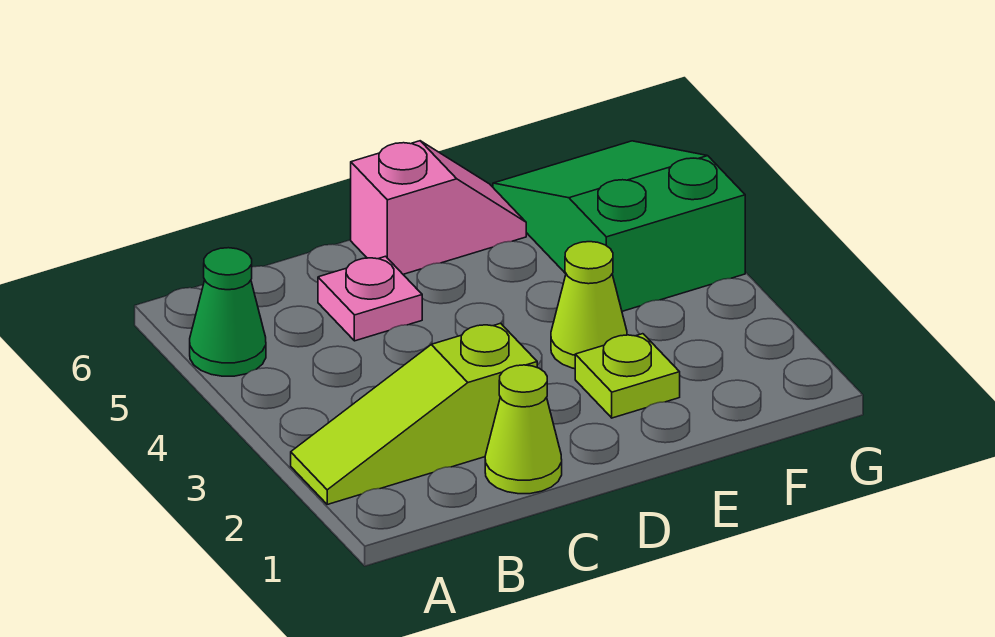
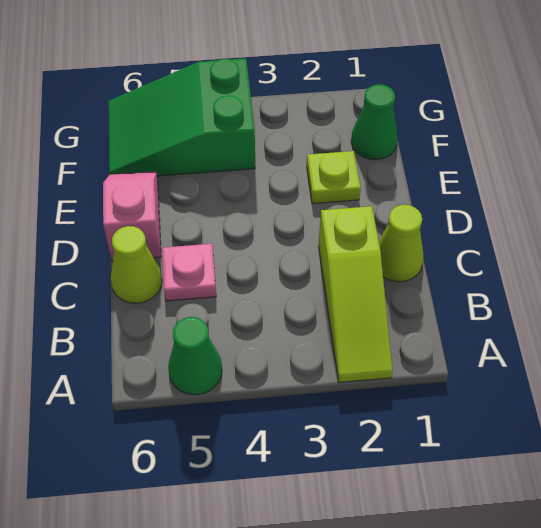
lime cone E3 level 1 -> lime cone C6 level 1
none -> green cone F1 level 1

